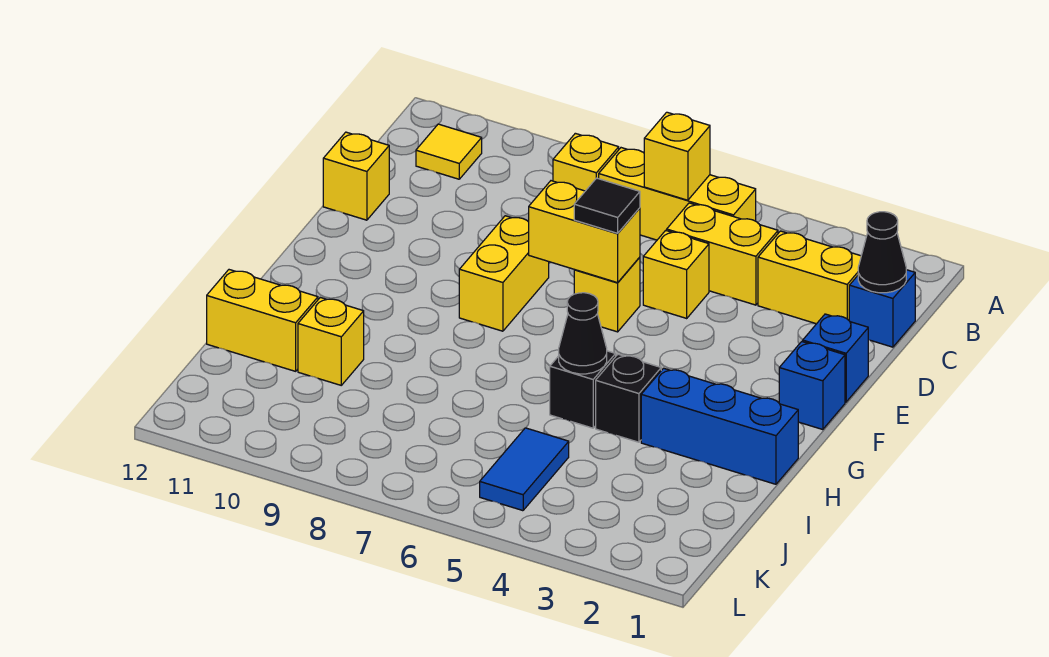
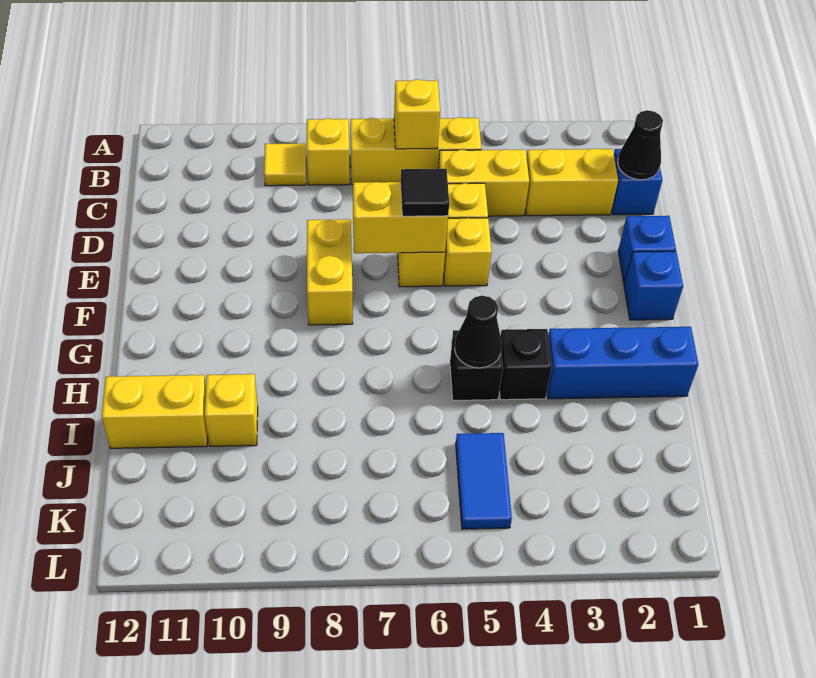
yellow tile B11 level 1 -> yellow tile B9 level 1
yellow brick D12 level 1 -> yellow brick E5 level 1

